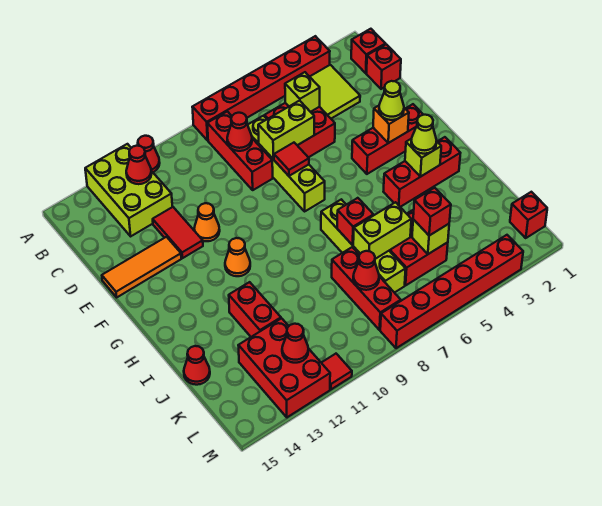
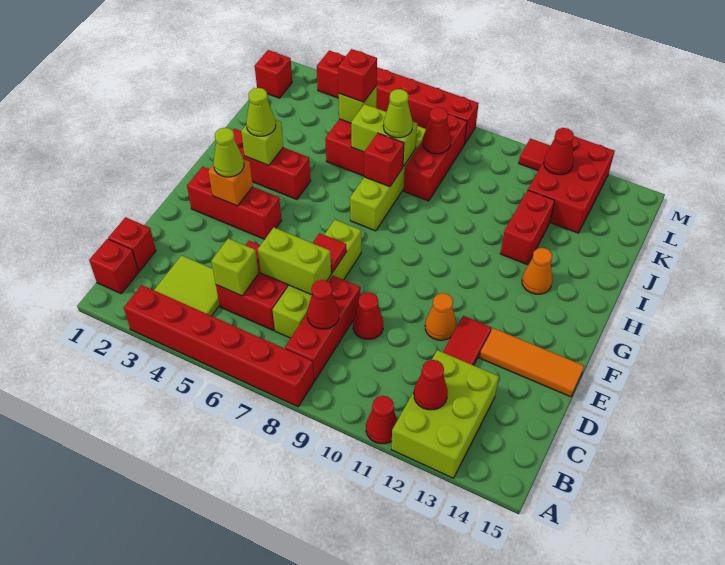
orange cone G11 level 1 -> orange cone H13 level 1
none -> lime cone J7 level 3
red cone J15 level 1 -> red cone D9 level 1

